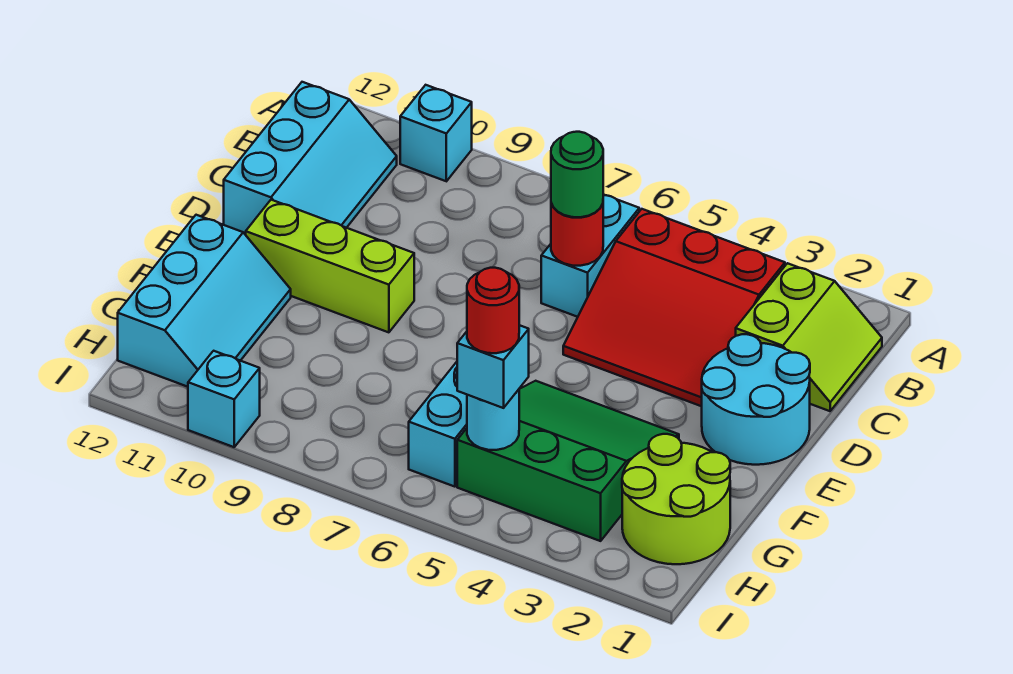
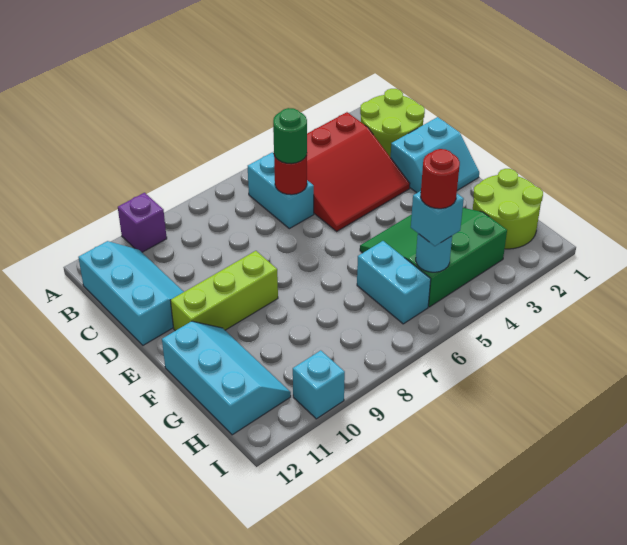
cyan brick A10 level 1 -> purple brick A10 level 1
lime slope B1:C2 level 1 top 2 -> lime round brick B1:C2 level 1
cyan round brick D1:E2 level 1 -> cyan slope D1:E2 level 1 top D

